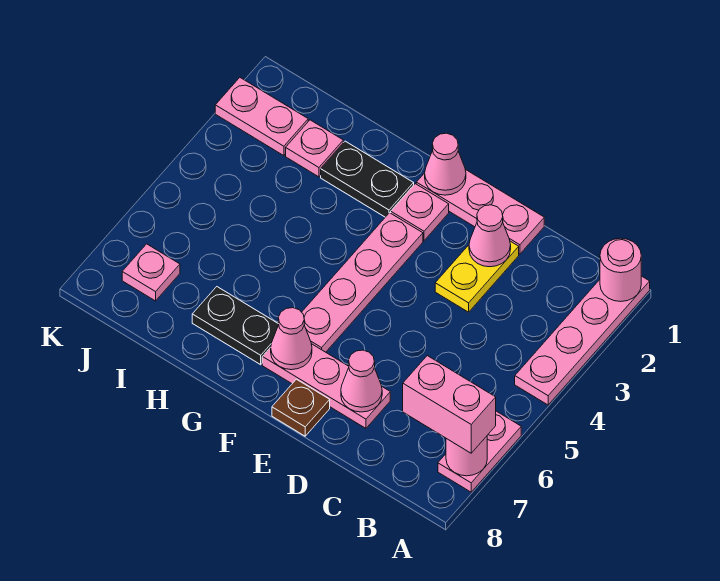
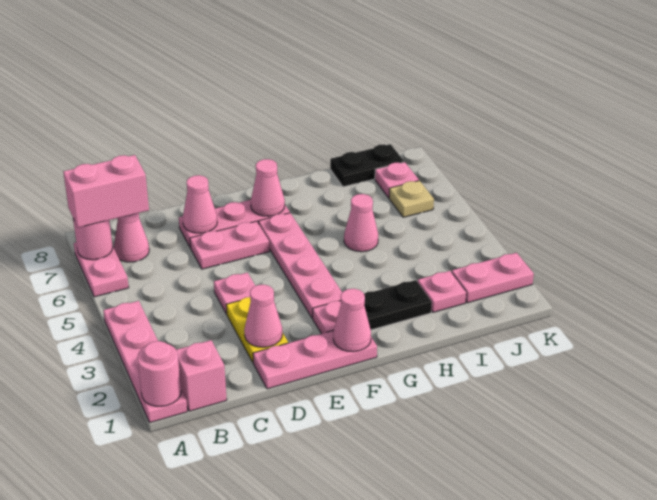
none -> pink brick B1 level 1
none -> pink cone B7 level 1
none -> pink plate D4 level 1
none -> pink plate D6:E6 level 1
brown plate E8 level 1 -> none
black plate G7:H7 level 1 -> black plate I8:J8 level 1
none -> pink cone H5 level 1
none -> tan plate J6 level 1

